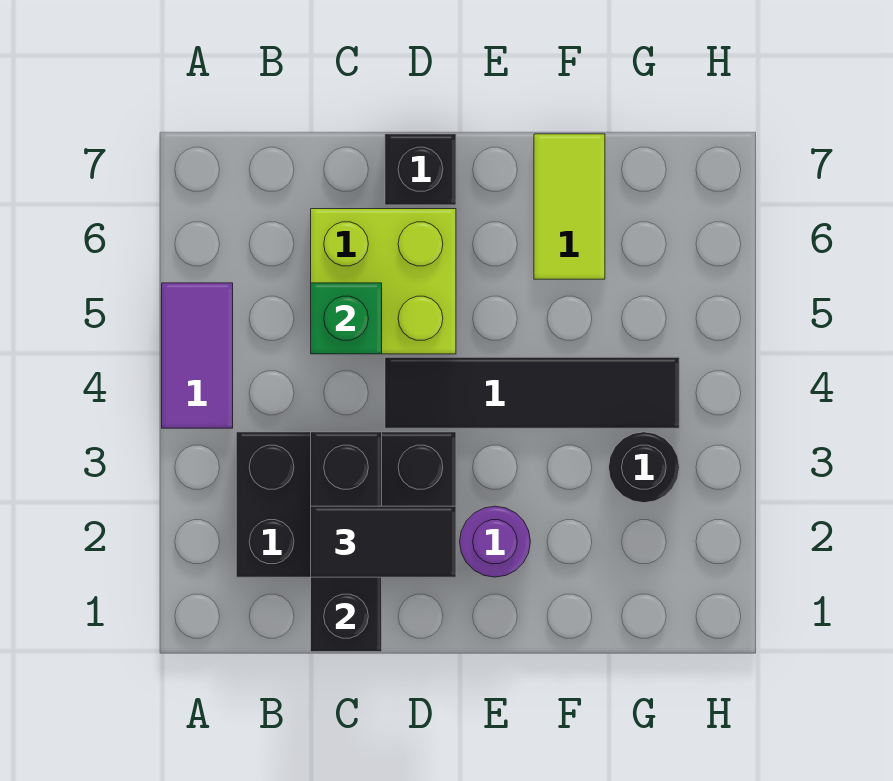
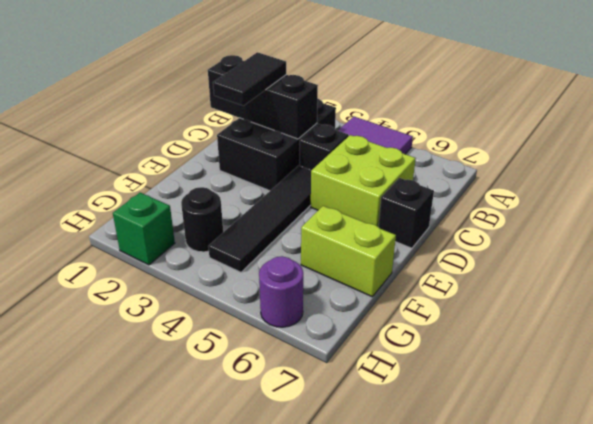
none -> black brick C4 level 1
green brick C5 level 2 -> green brick H2 level 1
purple round brick E2 level 1 -> purple round brick H6 level 1
lime tile F6:F7 level 1 -> lime brick F6:F7 level 1

